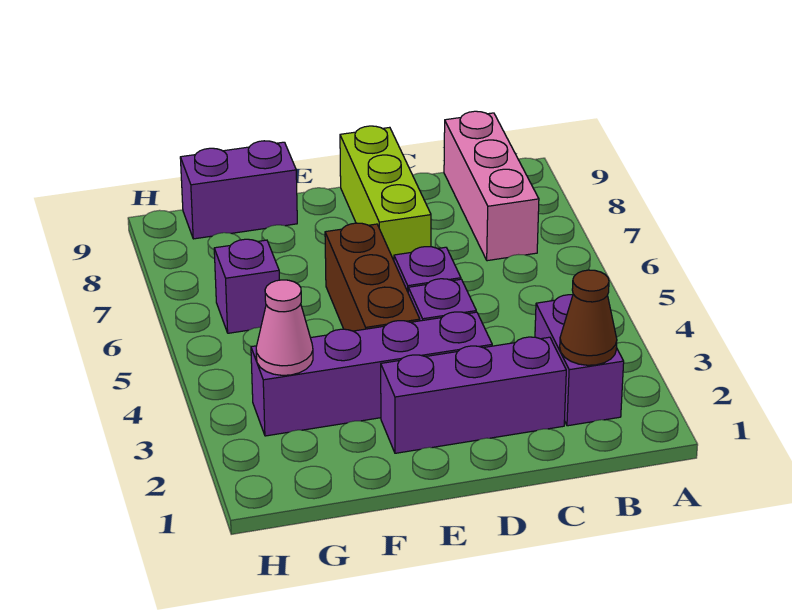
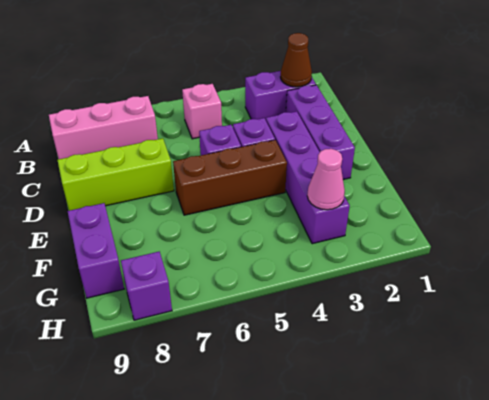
none -> pink brick B5 level 1
purple brick G6 level 1 -> purple brick H8 level 1

